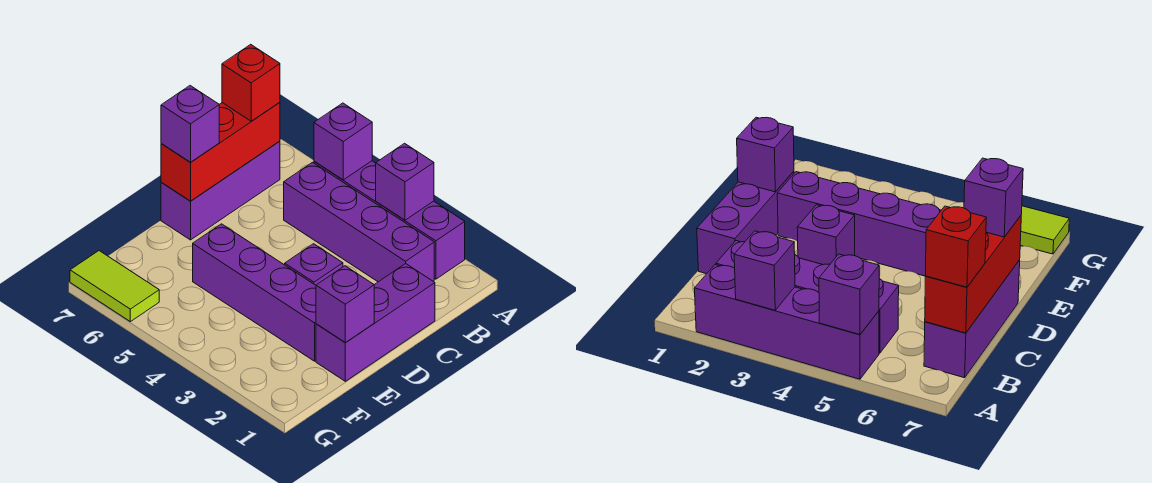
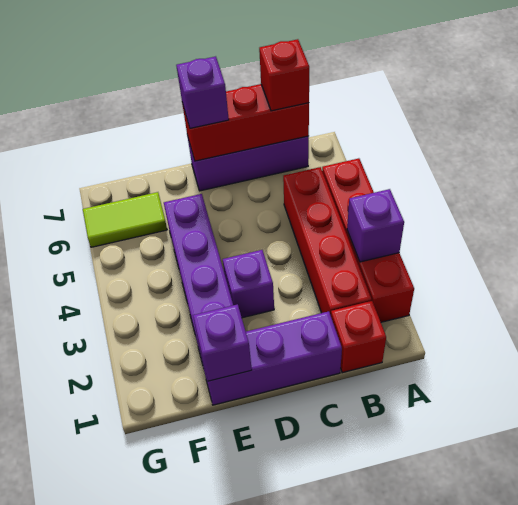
purple brick A2:A5 level 1 -> red brick A2:A5 level 1
purple brick A5 level 2 -> none
none -> red brick B1 level 1
purple brick B2:B5 level 1 -> red brick B2:B5 level 1
lime tile G6:G7 level 1 -> lime tile F6:G6 level 1

